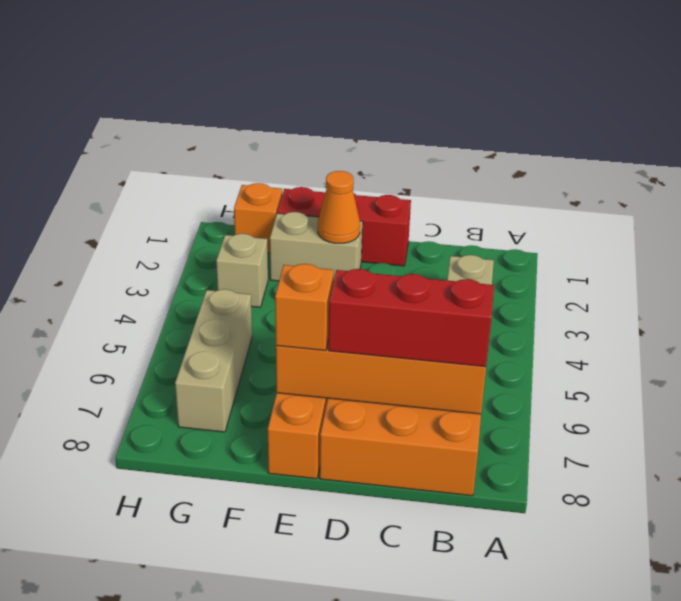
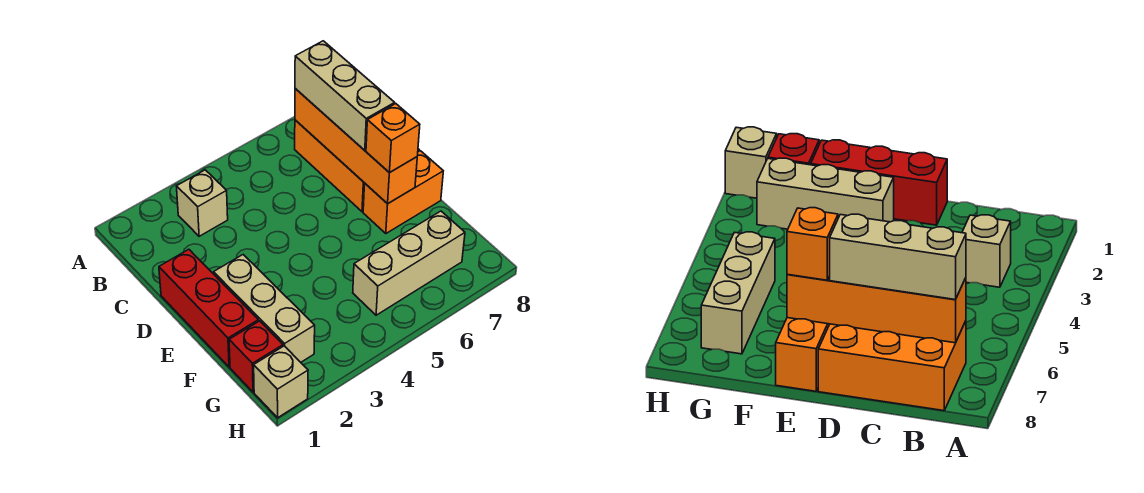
red brick B7:D7 level 3 -> tan brick B7:D7 level 3
tan brick E2:F2 level 1 -> tan brick E2:G2 level 1
orange cone E2 level 2 -> none
orange brick G1 level 1 -> red brick G1 level 1
tan brick G3 level 1 -> tan brick H1 level 1

